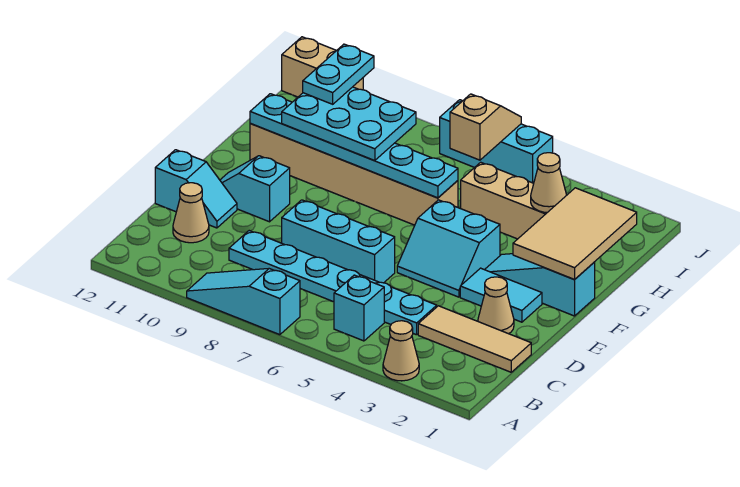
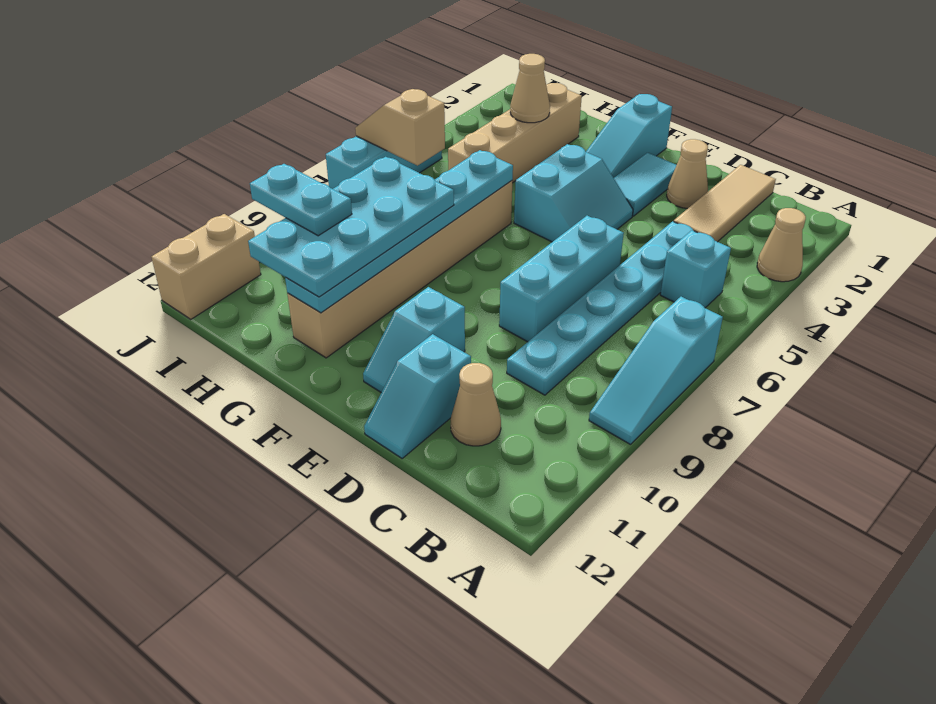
cyan slope D11:D12 level 1 top 12 -> cyan slope D11:D12 level 1 top 11
tan tile F1:H2 level 2 -> none
cyan plate G8:H10 level 3 -> cyan plate G8:H11 level 3

